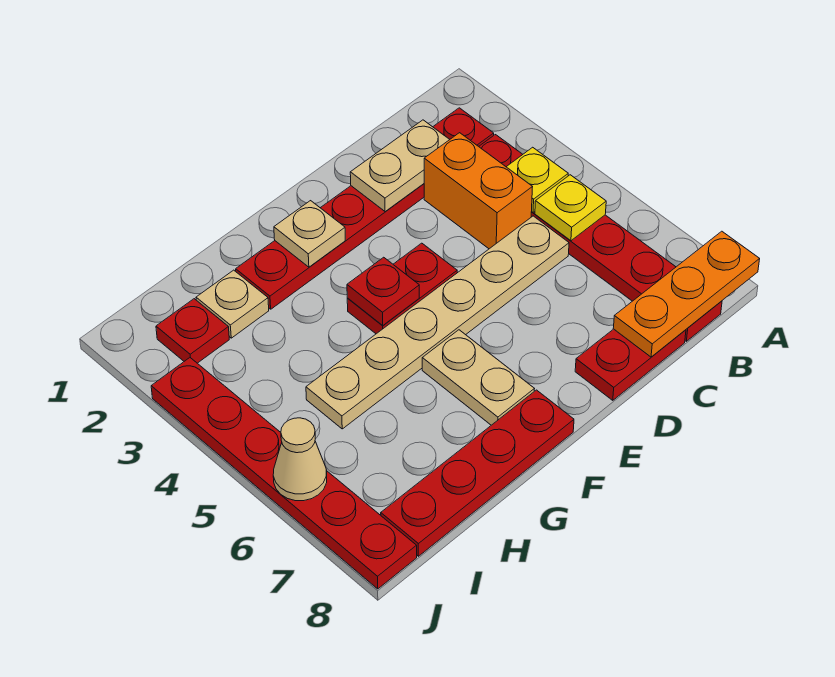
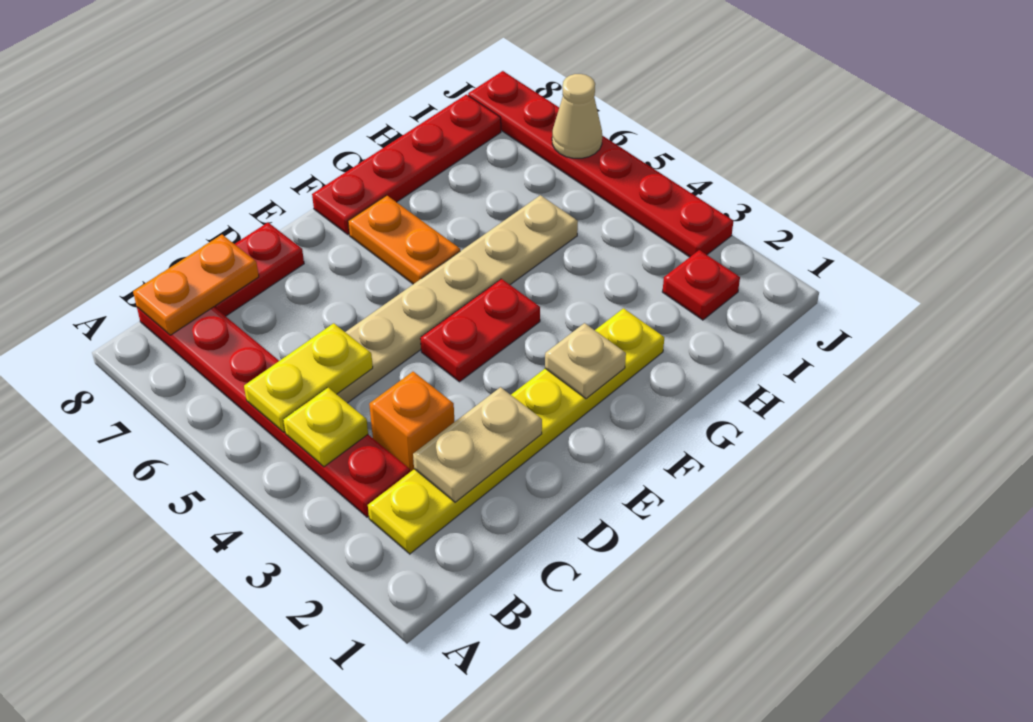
orange plate A8:C8 level 2 -> orange plate B8:C8 level 2
red plate B2:G2 level 1 -> yellow plate B2:G2 level 1
yellow plate B5 level 2 -> yellow plate B5:C5 level 2
orange brick C3:C4 level 1 -> orange brick C3 level 1
red plate F4 level 2 -> none
tan plate F6:F7 level 1 -> orange plate F6:F7 level 1
tan plate H2 level 1 -> none

